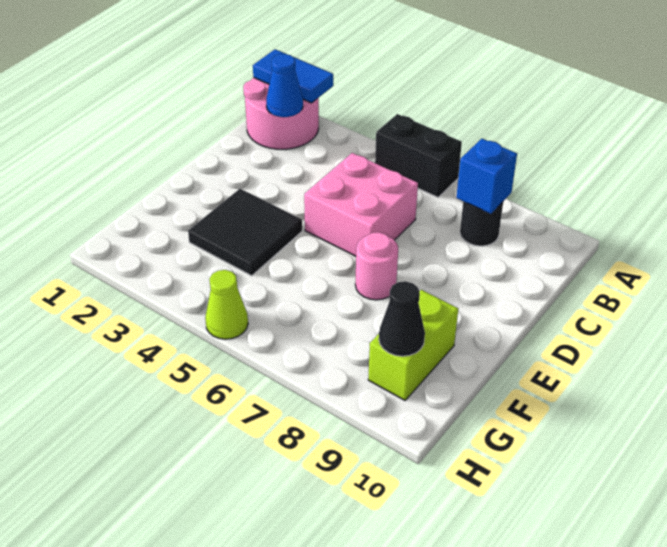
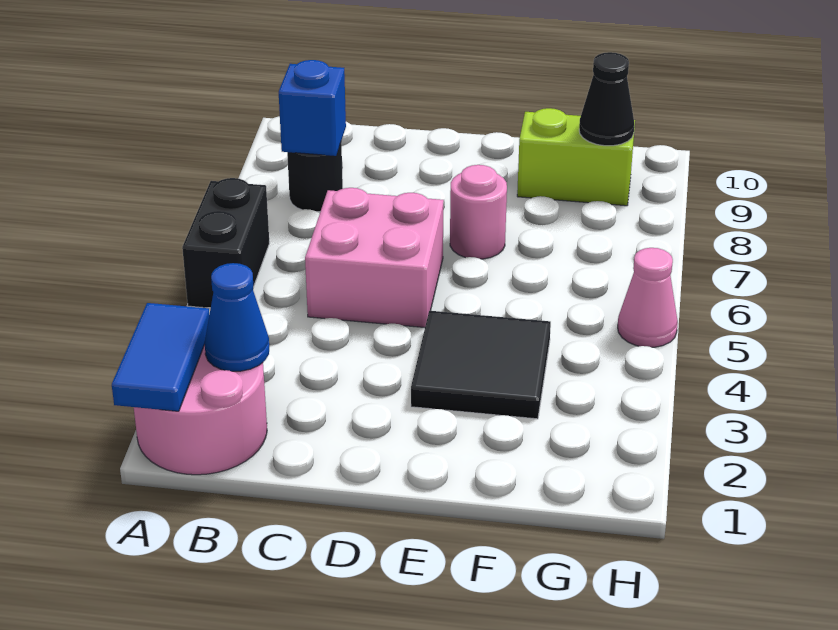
lime cone H5 level 1 -> pink cone H5 level 1

